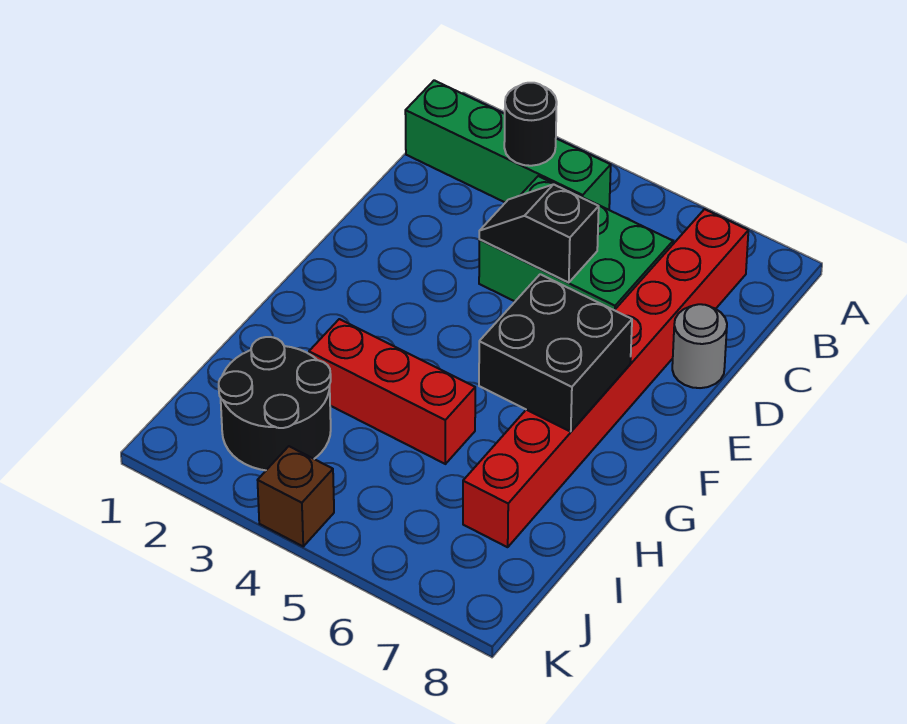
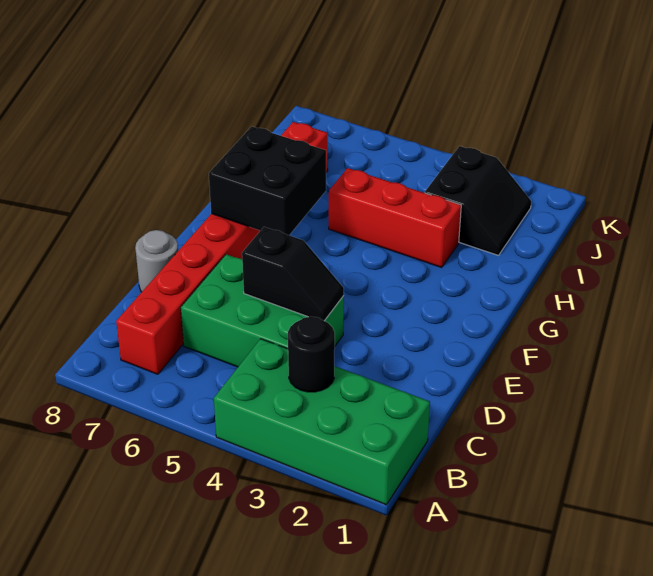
green brick B1:B4 level 1 -> green brick A1:B4 level 1
black round brick I2:J3 level 1 -> black slope I2:J3 level 1 top 3
brown brick K4 level 1 -> none

